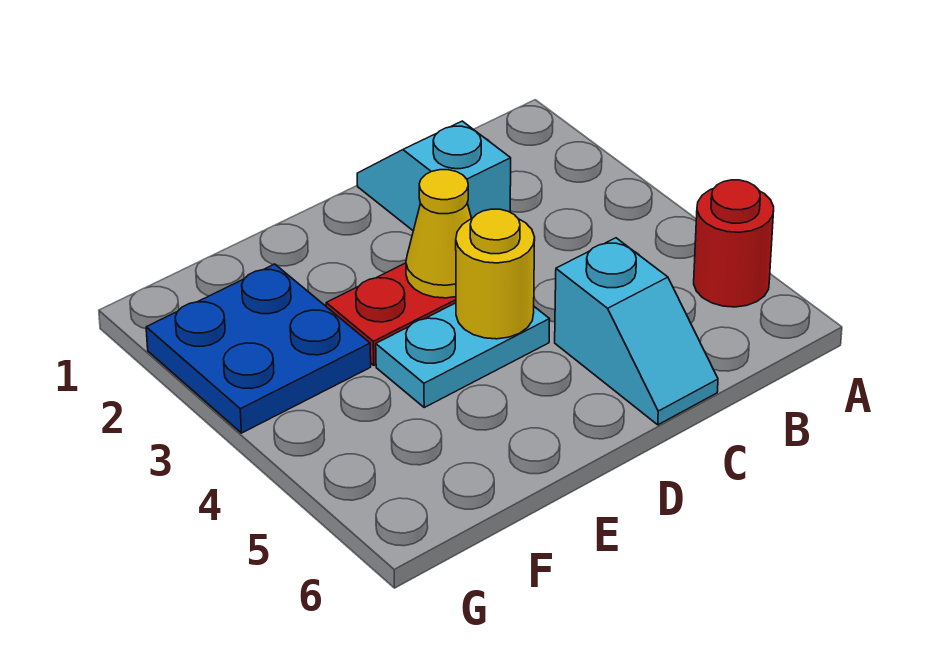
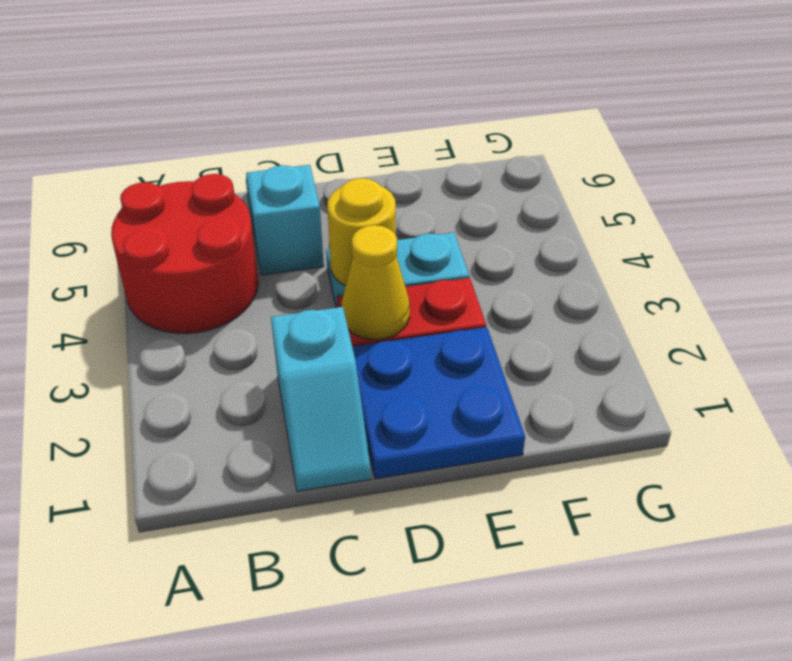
red round brick A5 level 1 -> red round brick A4:B5 level 1
blue plate F2:G3 level 1 -> blue plate D1:E2 level 1

